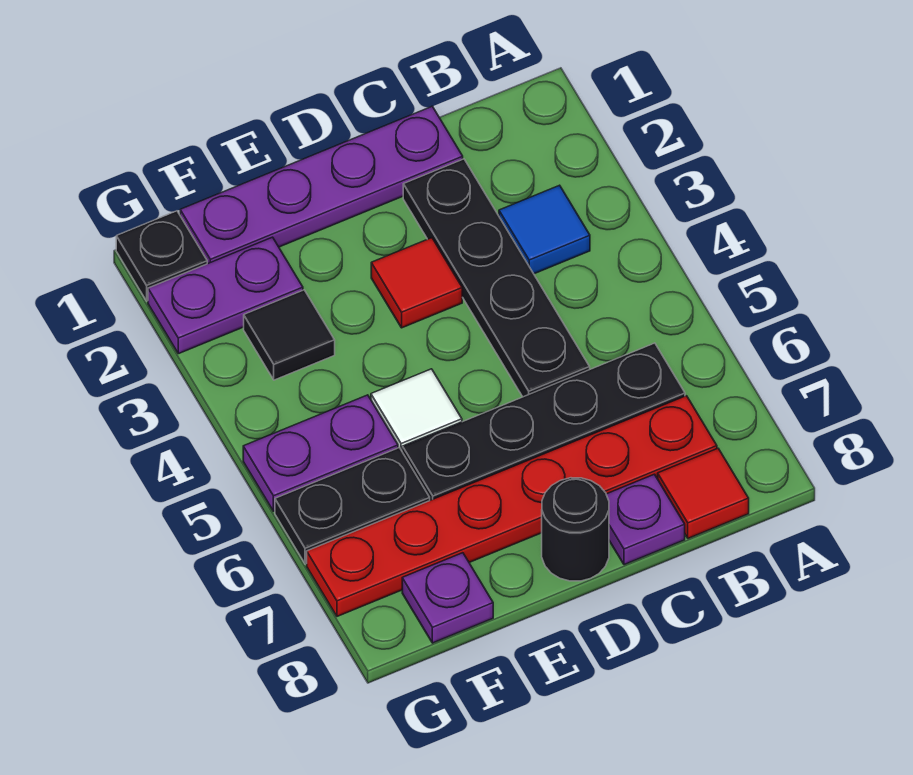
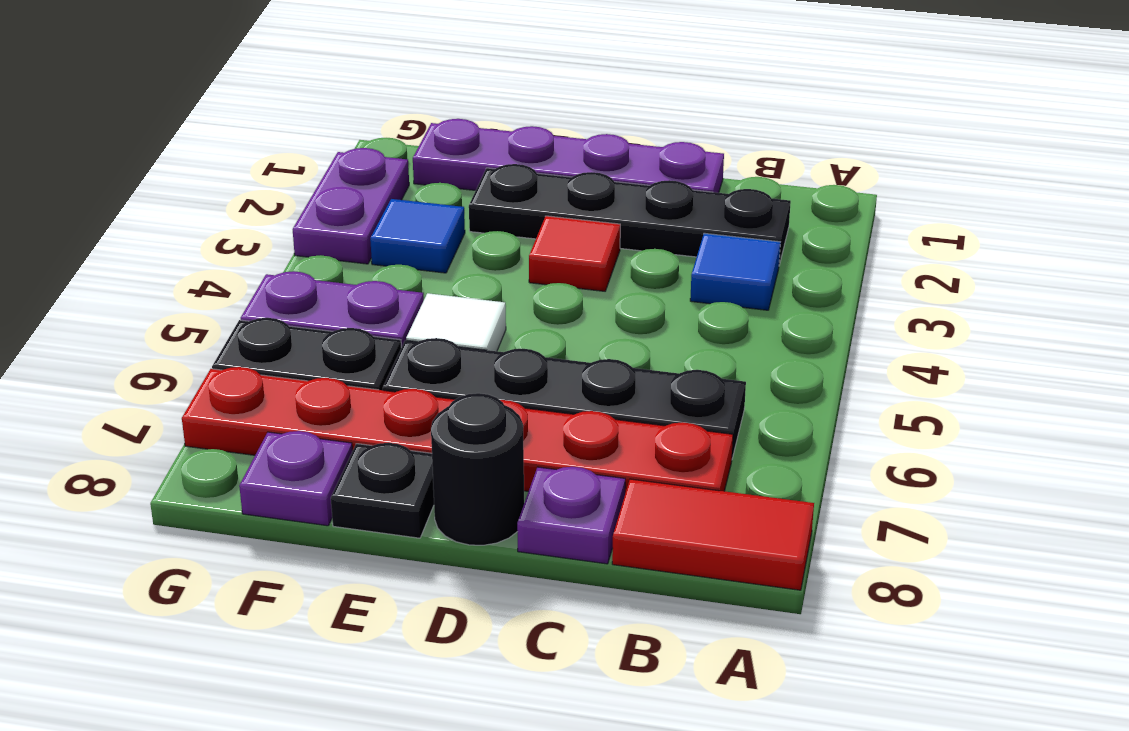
red tile B8 level 1 -> red tile A8:B8 level 1
black plate C2:C5 level 1 -> black plate B2:E2 level 1
purple plate F2:G2 level 1 -> purple plate G2:G3 level 1
black tile F3 level 1 -> blue tile F3 level 1
black plate G1 level 1 -> black plate E8 level 1

